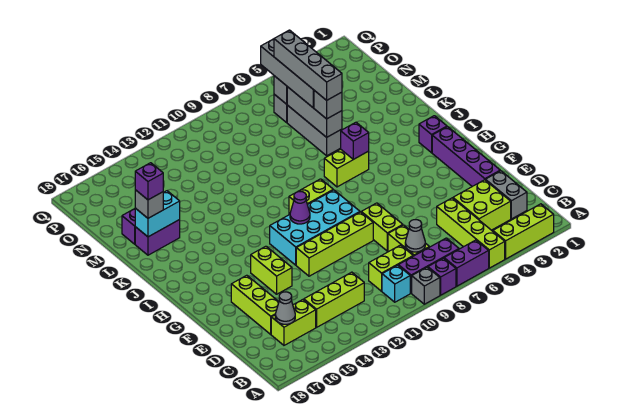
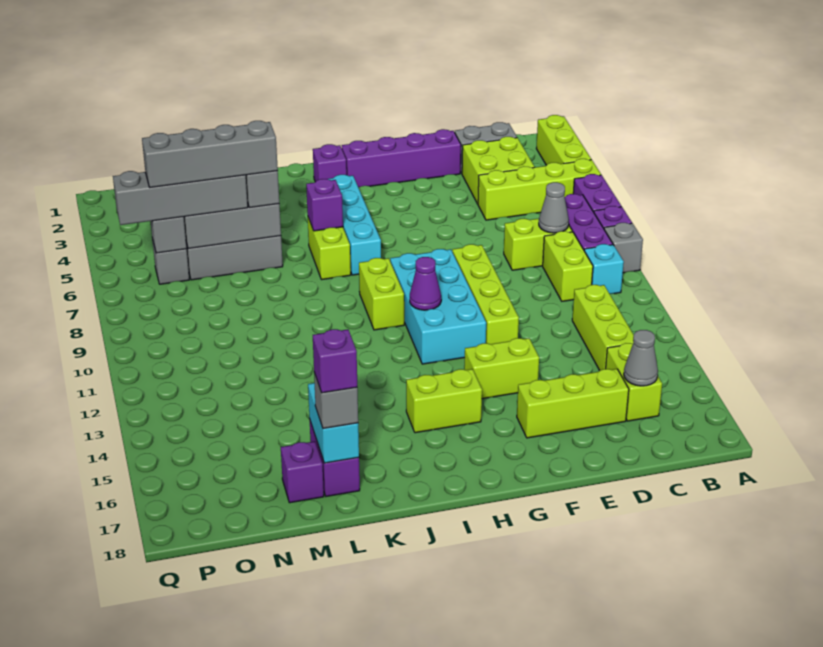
lime brick E8:F8 level 1 -> lime brick H15:I15 level 1
none -> cyan brick I4:I7 level 1

